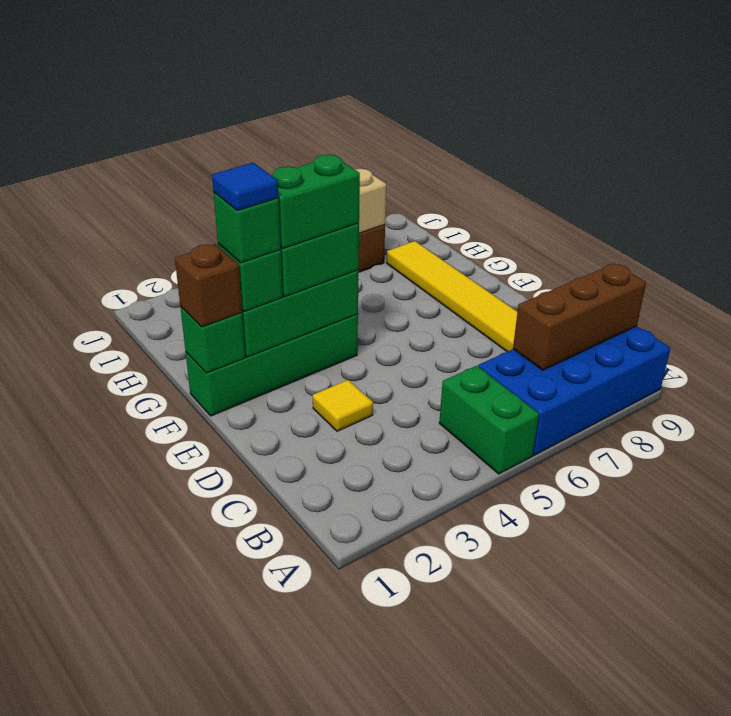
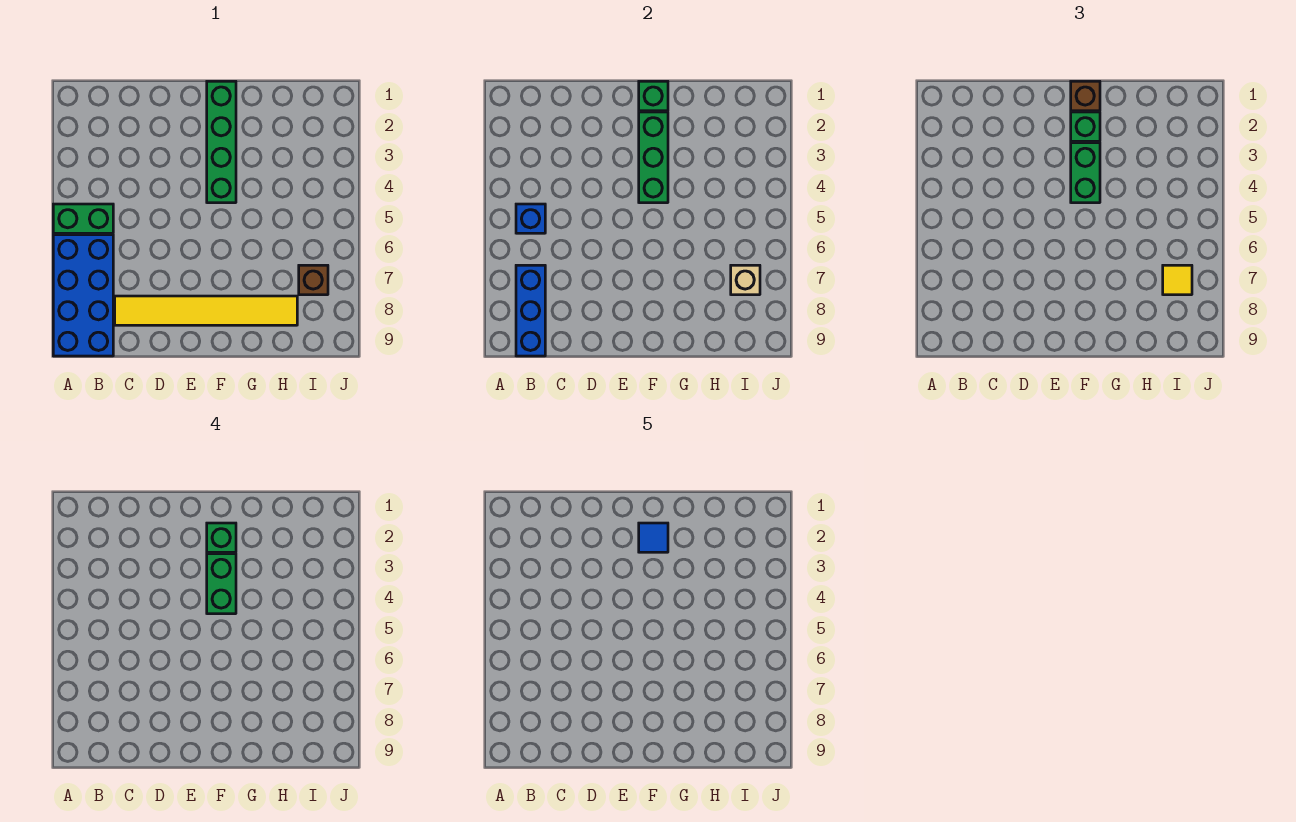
none -> blue brick B5 level 2
brown brick B7:B9 level 2 -> blue brick B7:B9 level 2
yellow tile D3 level 1 -> yellow tile I7 level 3

